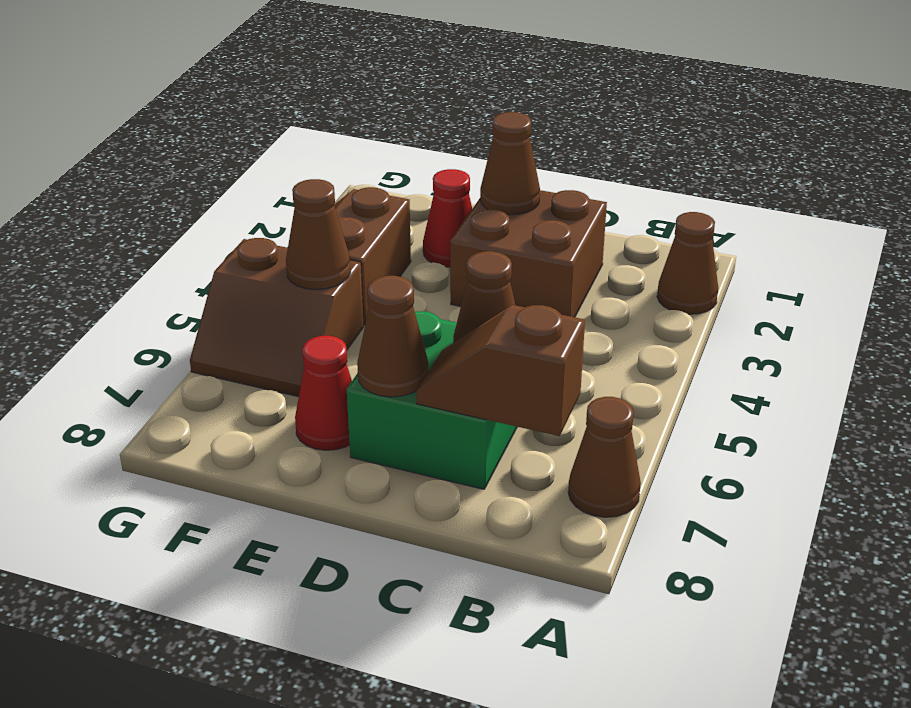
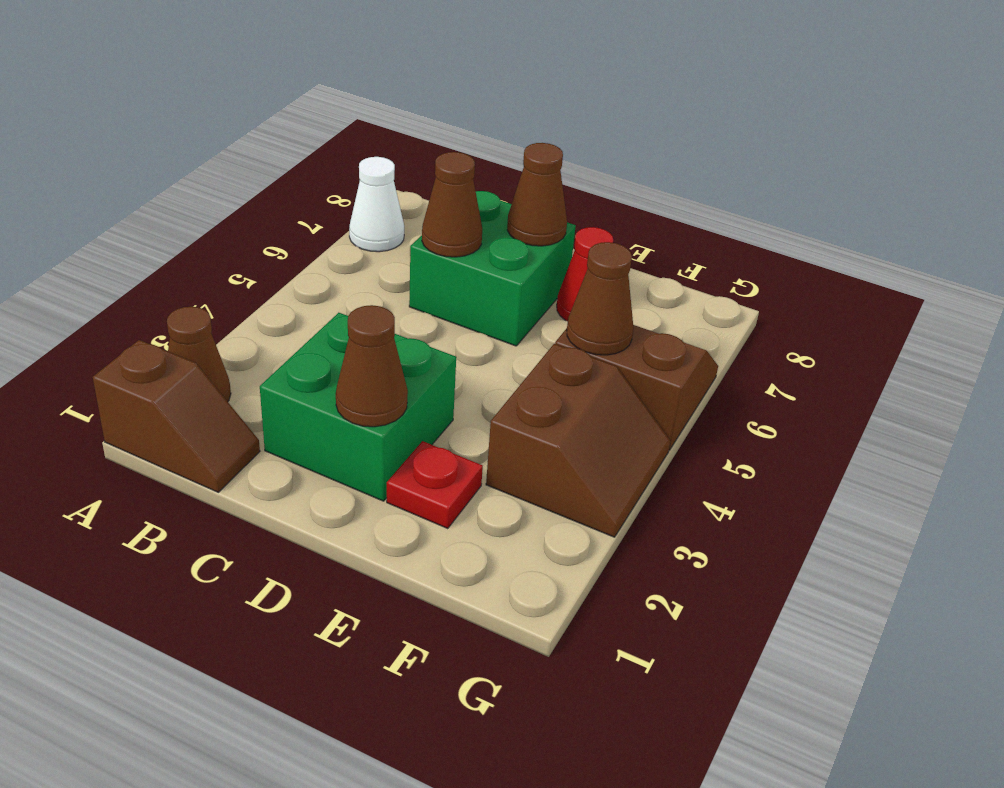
brown cone A7 level 1 -> white cone A7 level 1
brown slope B7:C7 level 2 top B -> brown slope A1:B1 level 1 top A
brown brick C2:D3 level 1 -> green brick C2:D3 level 1
red cone E2 level 1 -> red plate E2 level 1

